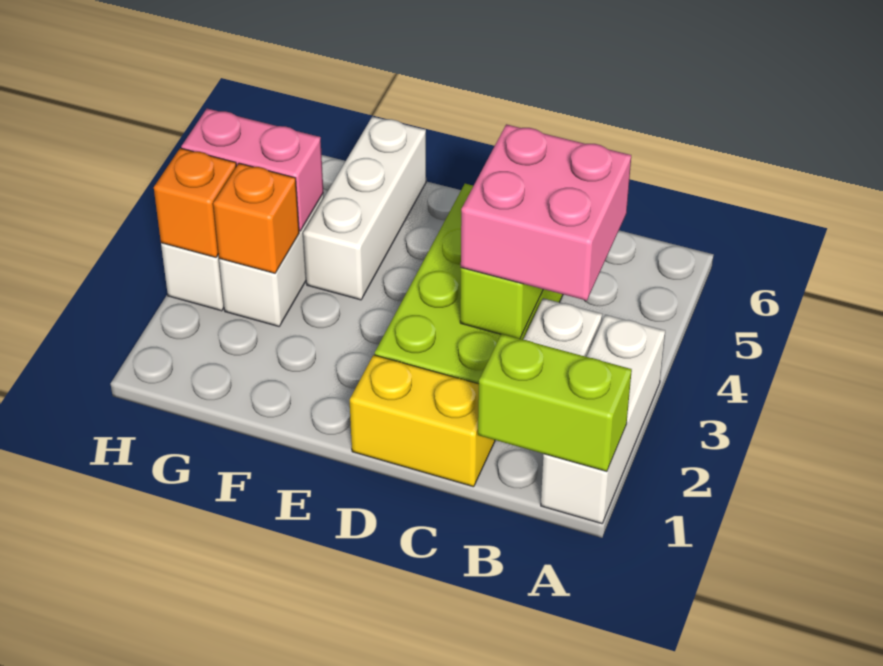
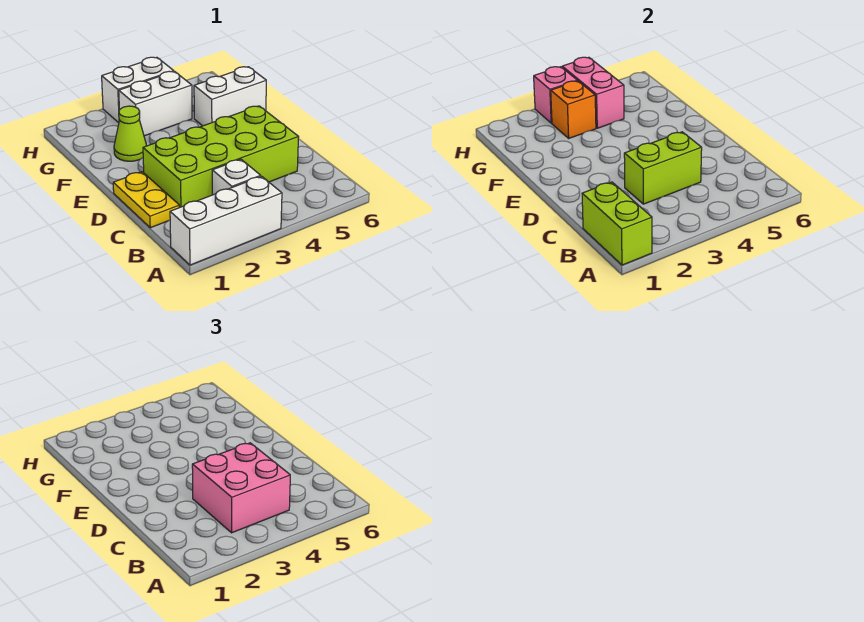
yellow brick C1:D1 level 1 -> yellow plate C1:D1 level 1
none -> lime cone F2 level 1
white brick F4:F6 level 1 -> white brick F5:F6 level 1
orange brick H3 level 2 -> pink brick H3 level 2

